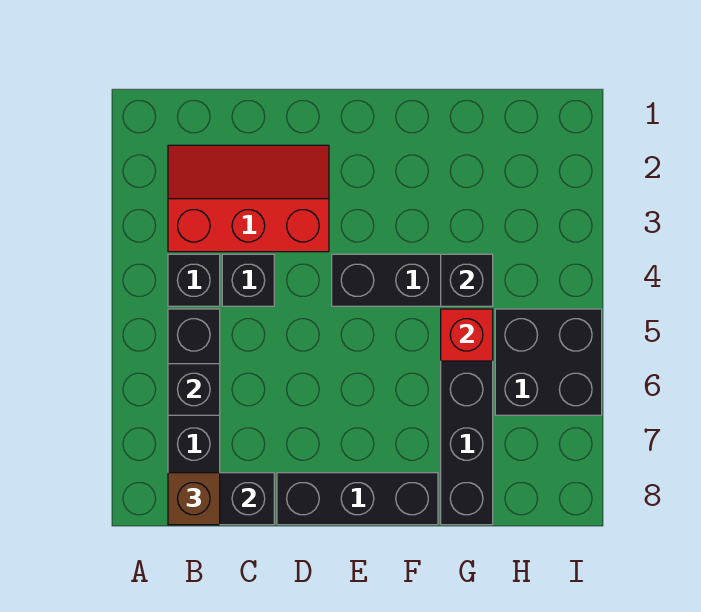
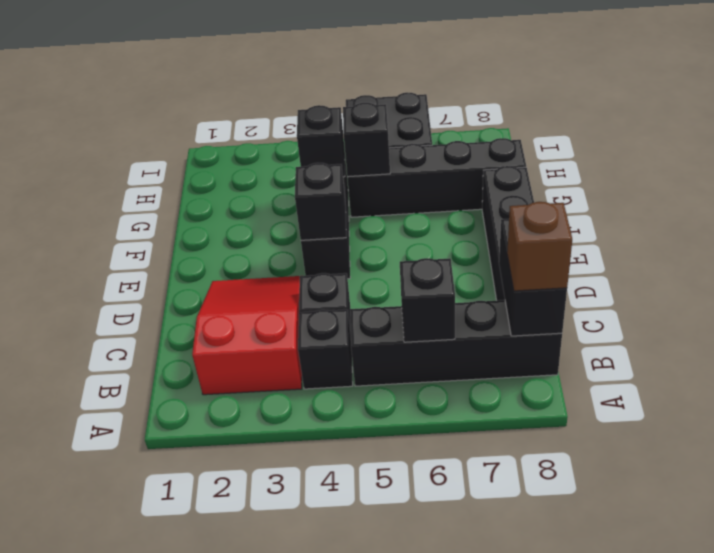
red slope B2:D3 level 1 top 3 -> red slope B2:D3 level 1 top B
none -> black brick E4 level 2
red brick G5 level 2 -> black brick G5 level 2

